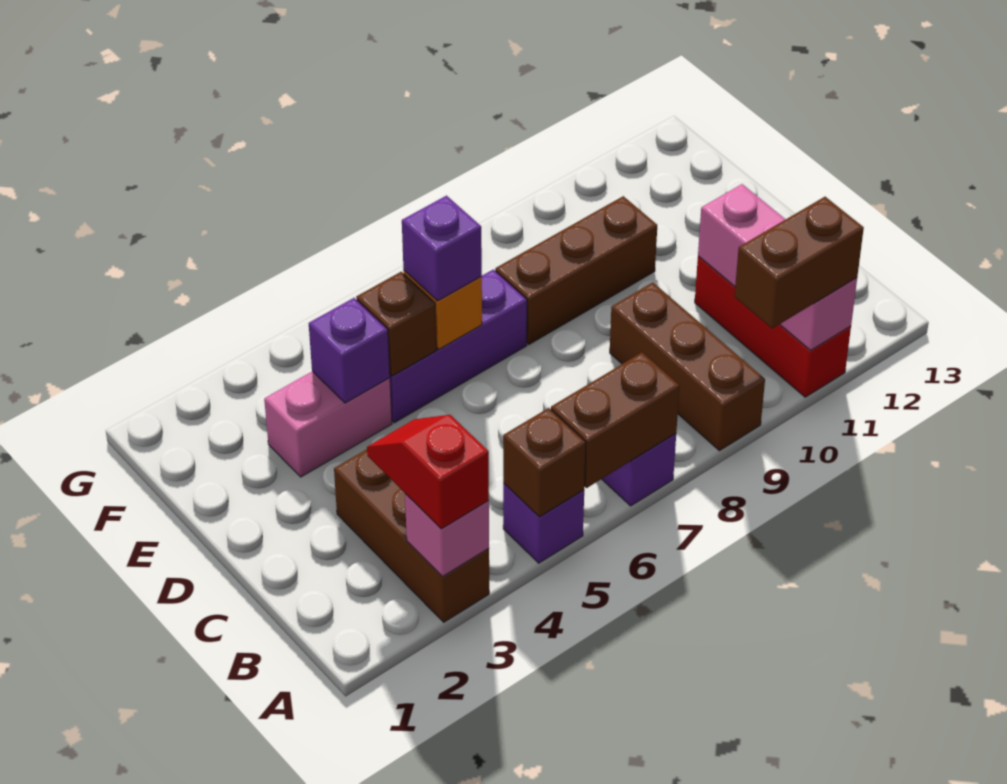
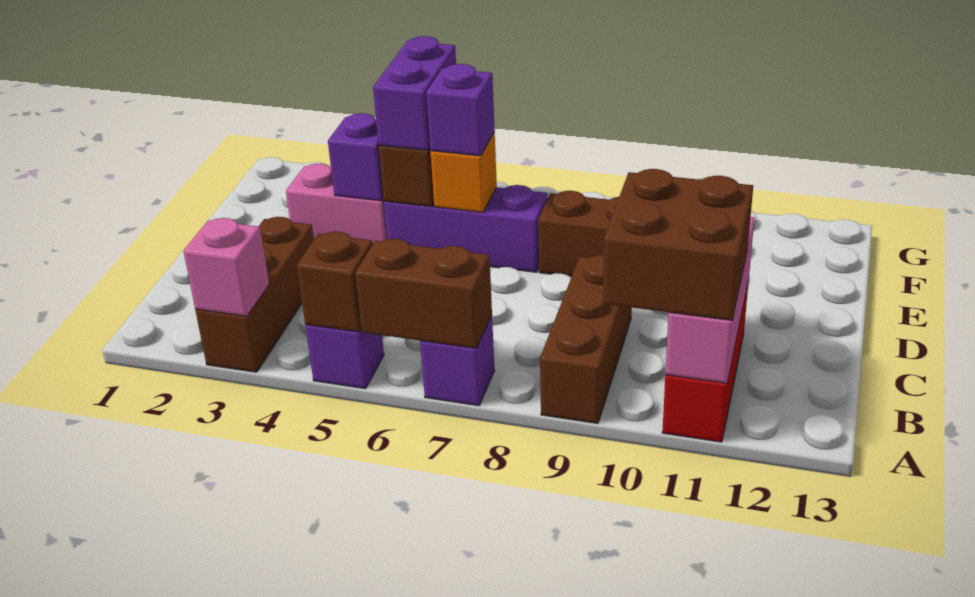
red slope A3:B3 level 3 top A -> none
brown brick A10:A11 level 3 -> brown brick A10:B11 level 3
none -> purple brick E5:F5 level 3

